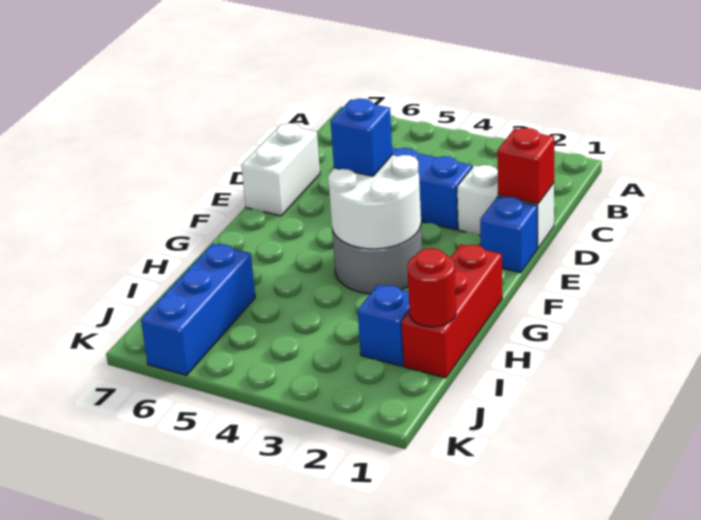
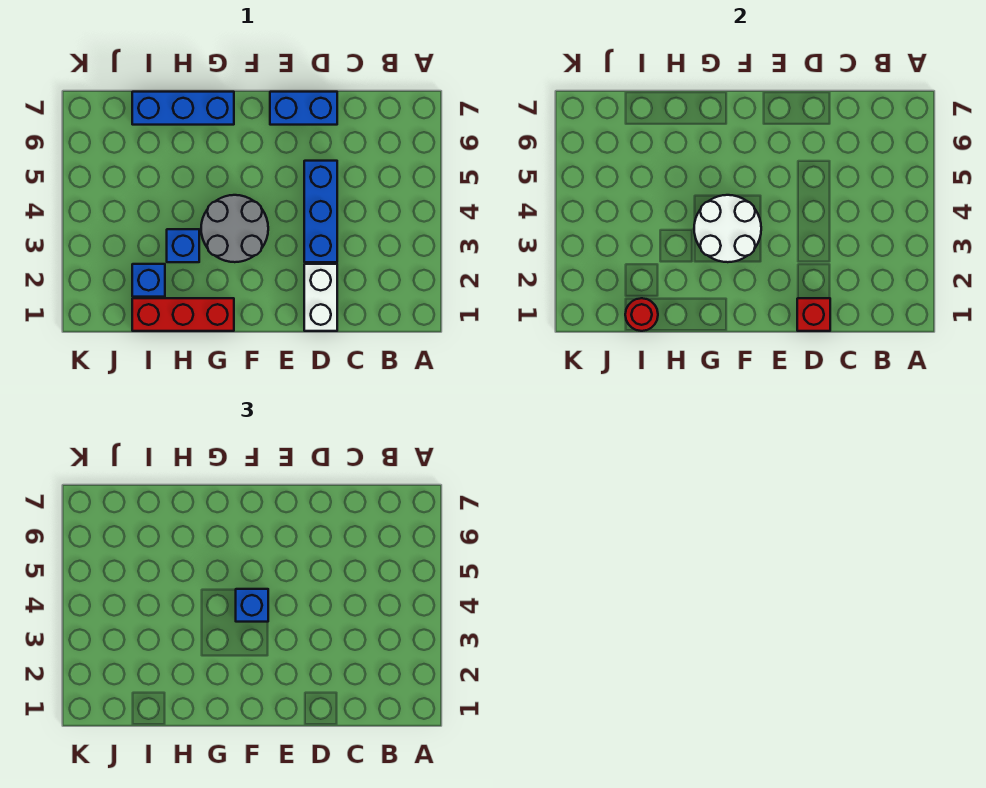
white brick D7:E7 level 1 -> blue brick D7:E7 level 1
blue brick E1 level 1 -> blue brick H3 level 1
blue brick I6:K6 level 1 -> blue brick G7:I7 level 1

